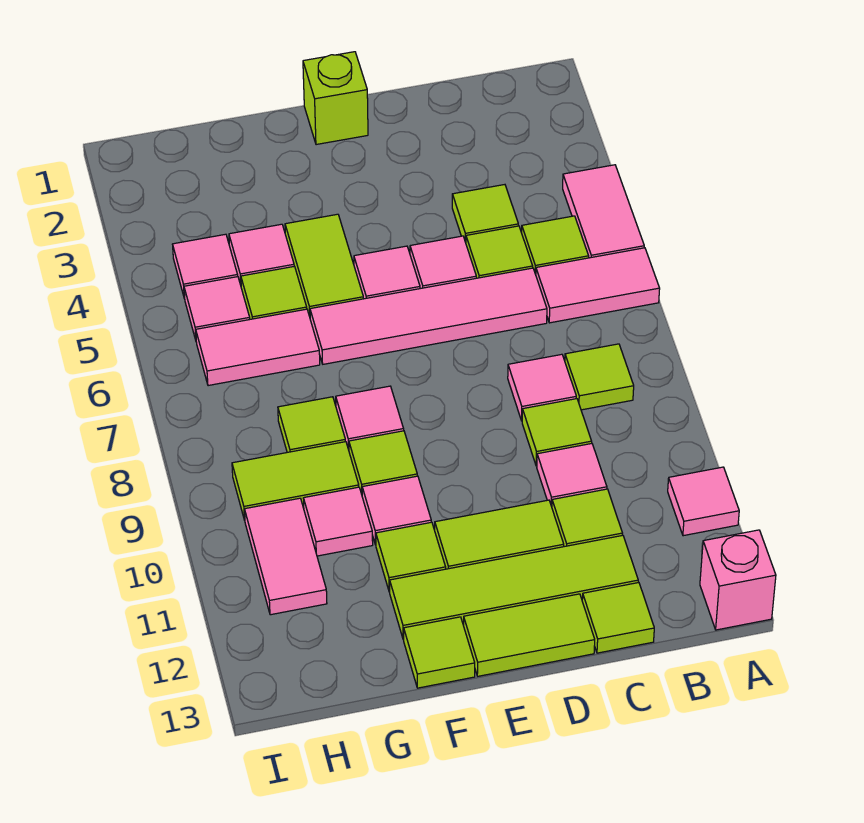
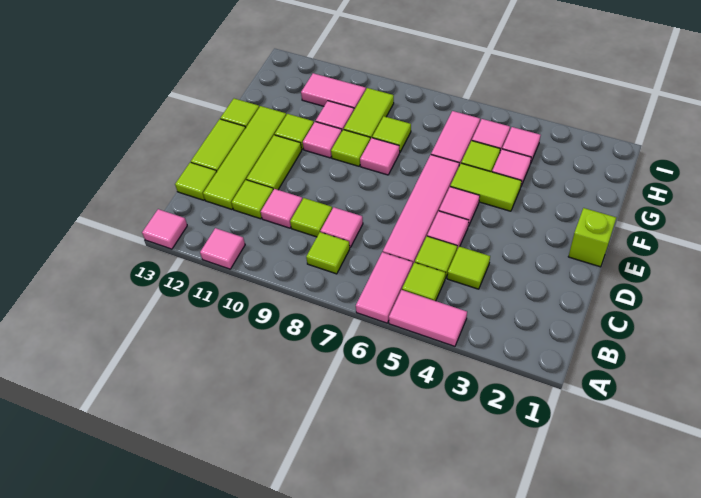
pink brick A13 level 1 -> pink tile A13 level 1

